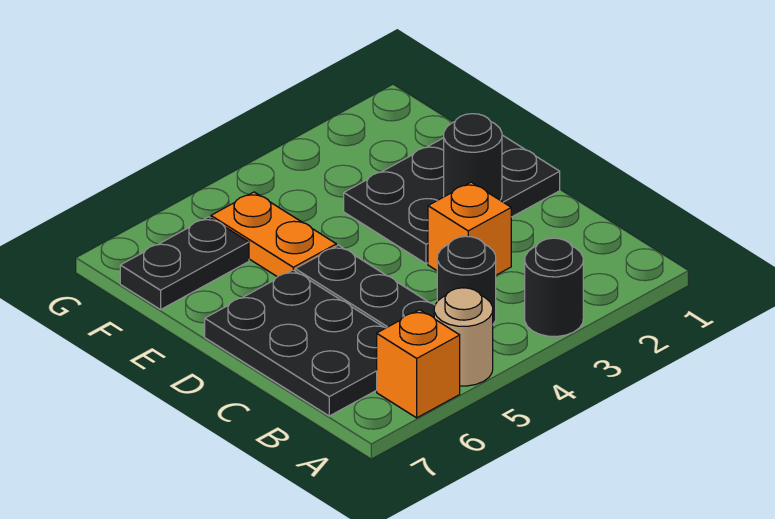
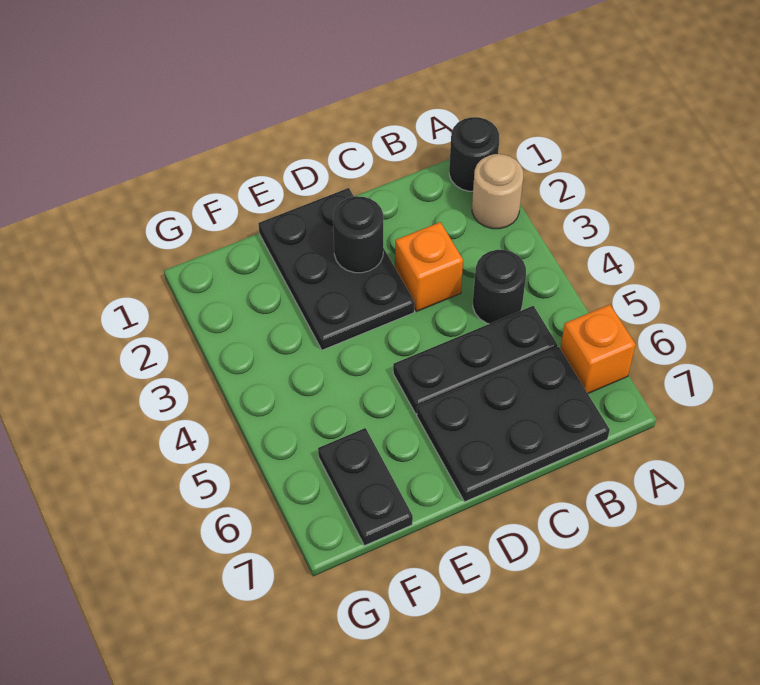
black round brick A3 level 1 -> black round brick A1 level 1
tan round brick A5 level 1 -> tan round brick A2 level 1
orange plate E5:F5 level 1 -> none

